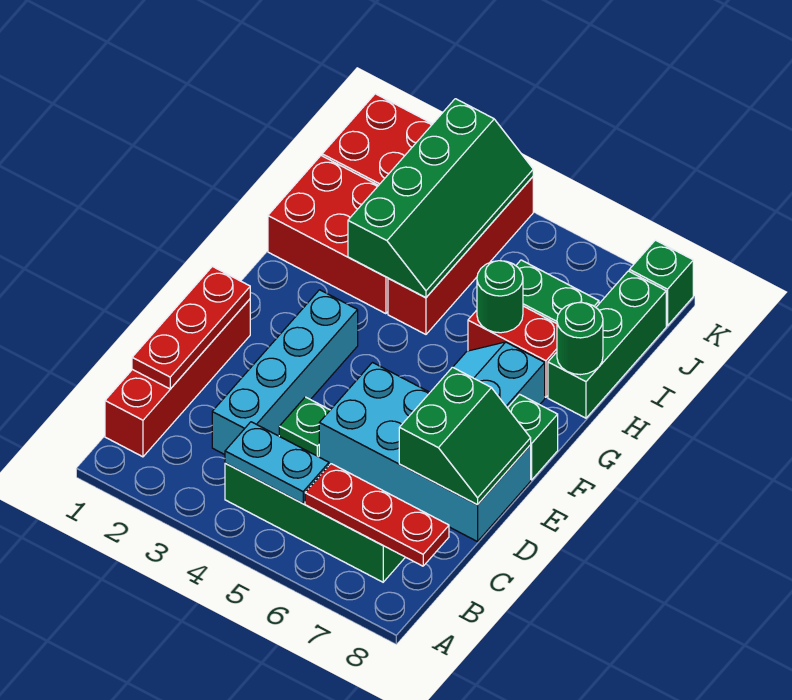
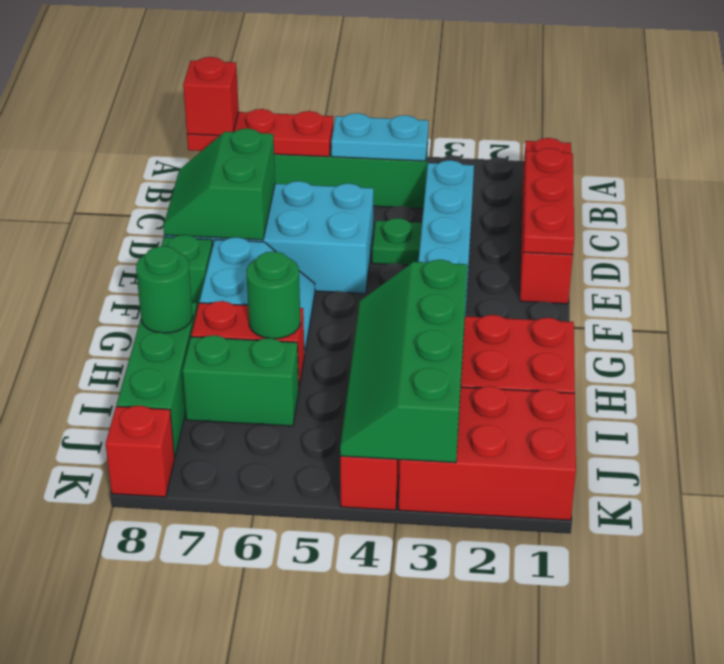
none -> red brick B8 level 3
green brick K8 level 1 -> red brick K8 level 1

